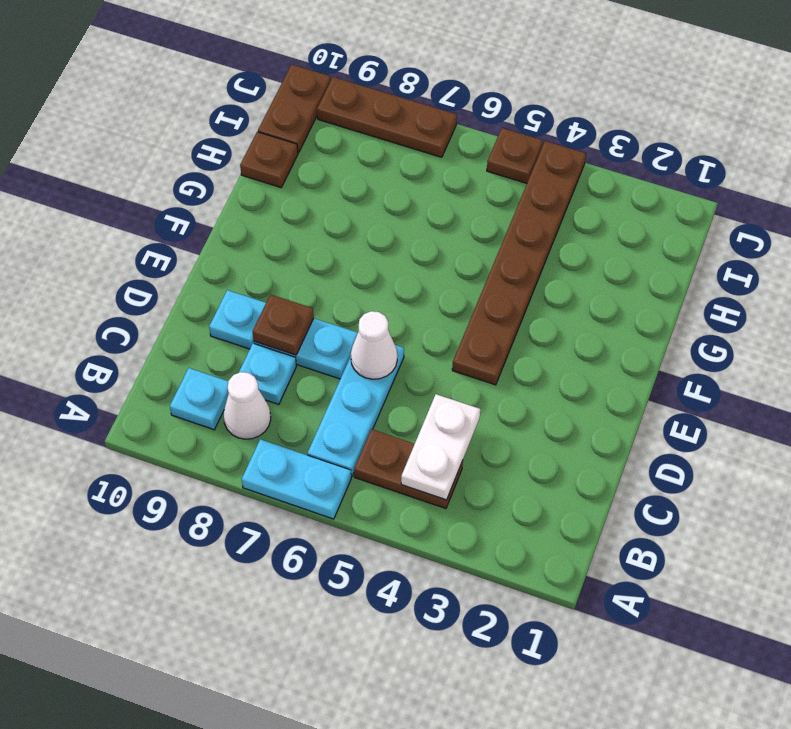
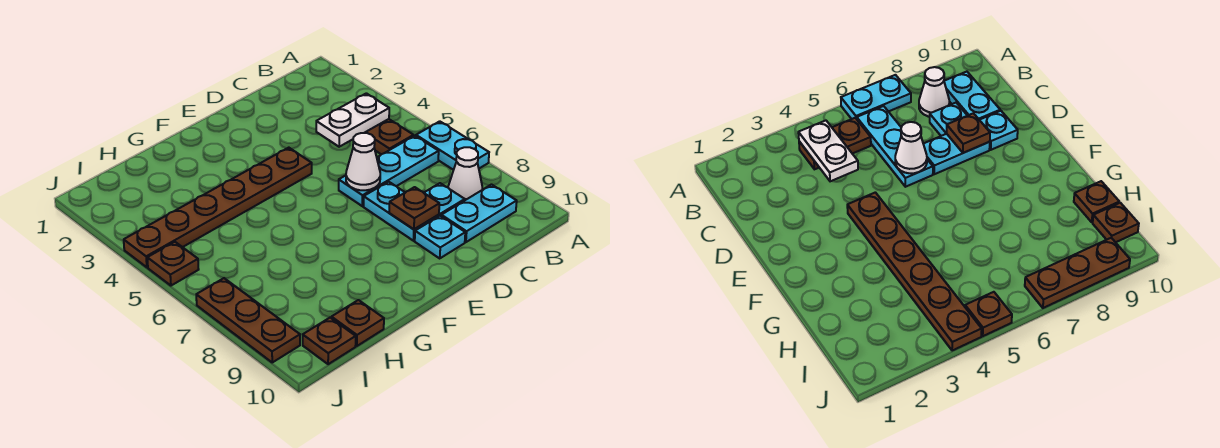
cyan plate B9 level 1 -> cyan plate B9:C9 level 1
brown plate I10:J10 level 1 -> brown plate I10 level 1

